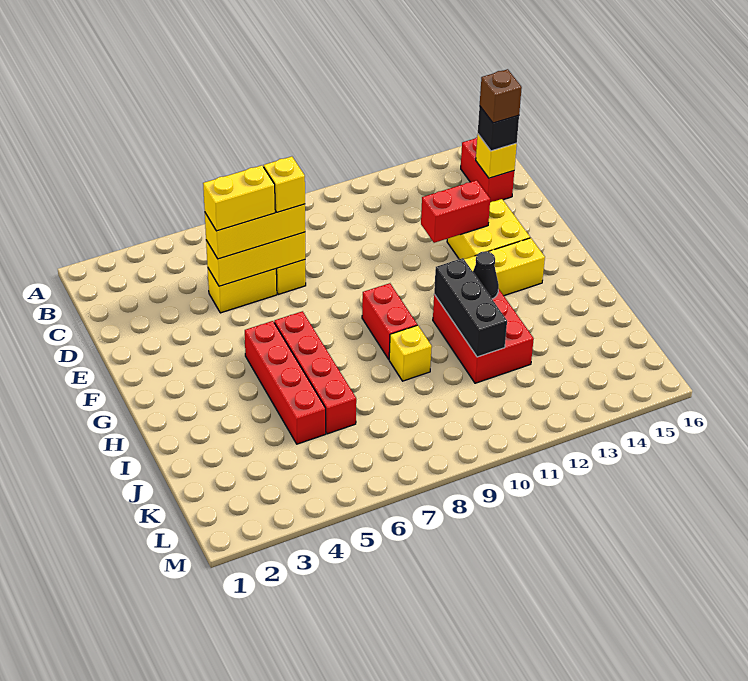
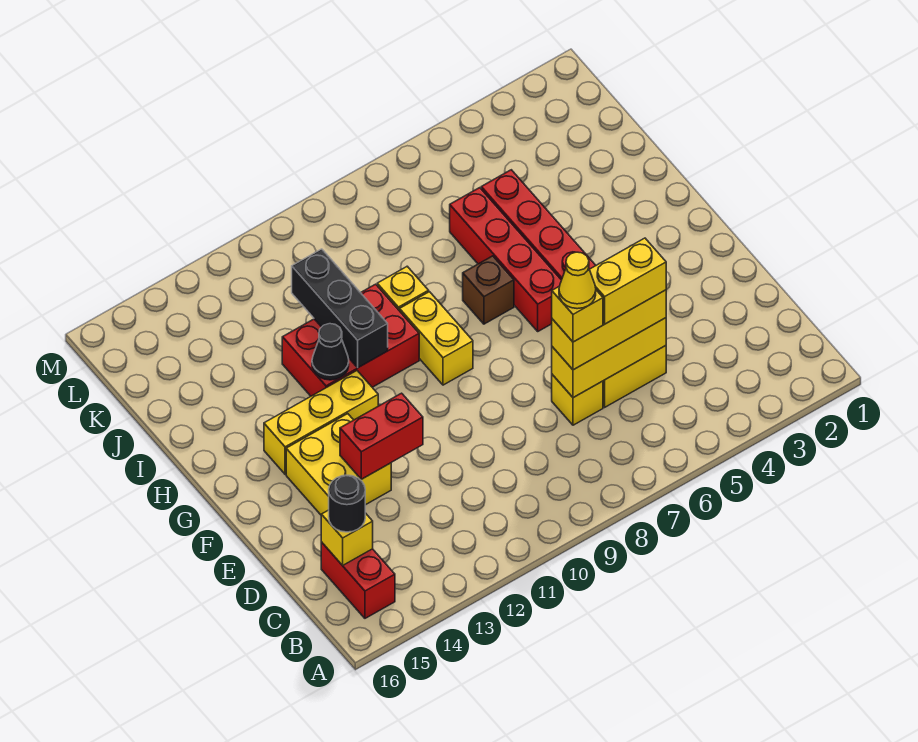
black brick C15 level 3 -> black round brick C15 level 3
brown brick C15 level 4 -> brown brick H7 level 1
none -> yellow cone D7 level 5
red brick G9:H9 level 1 -> yellow brick G9:H9 level 1
red brick H11:J12 level 1 -> red brick H10:I12 level 1

